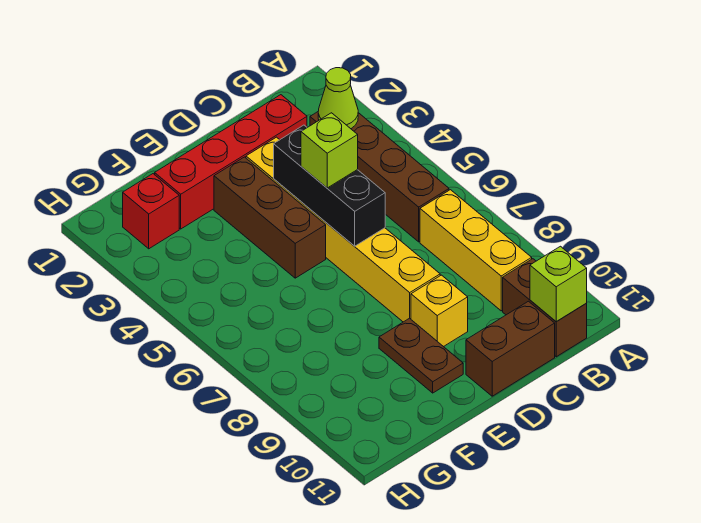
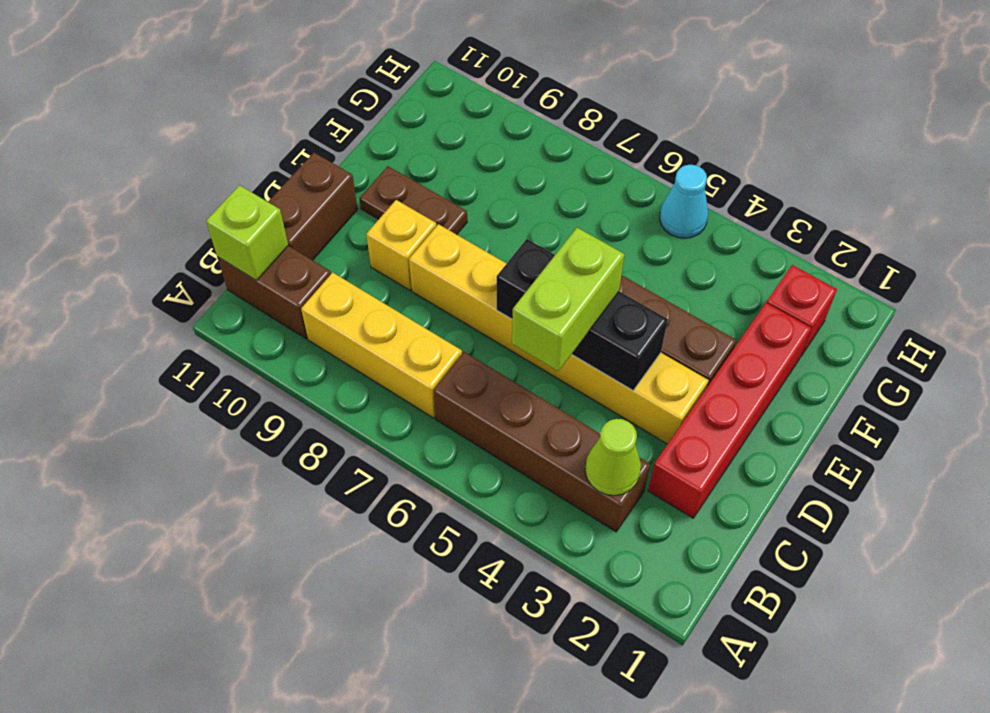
lime brick D5 level 3 -> lime brick C5:D5 level 3
none -> cyan cone H5 level 1

